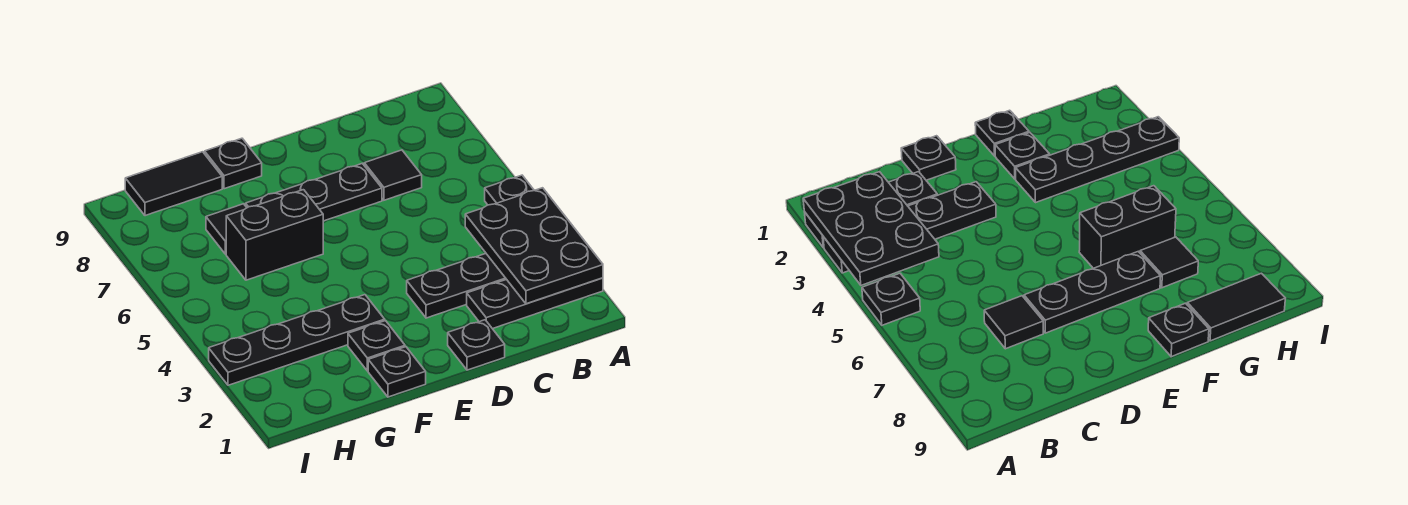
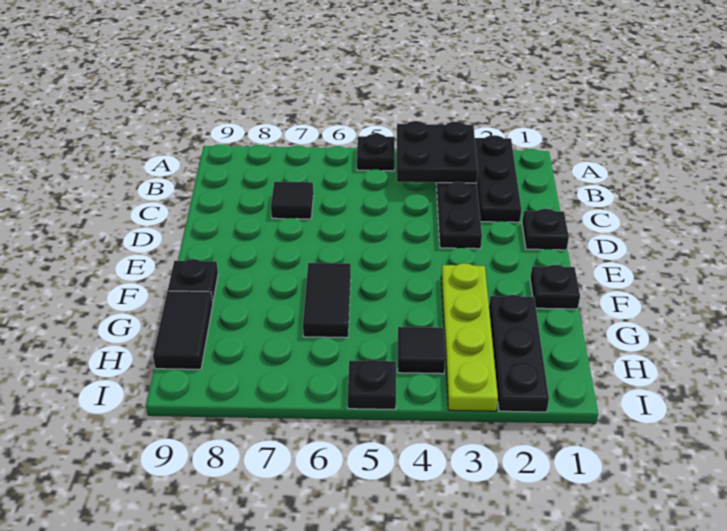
black plate A2:B4 level 2 -> black plate A3:B4 level 2
black plate D7:F7 level 1 -> black plate G2:I2 level 1
black plate F2 level 1 -> black plate I5 level 1
black plate F3:I3 level 1 -> lime plate F3:I3 level 1
black brick F6:G6 level 1 -> black tile F6:G6 level 1
black tile G7 level 1 -> black tile H4 level 1

